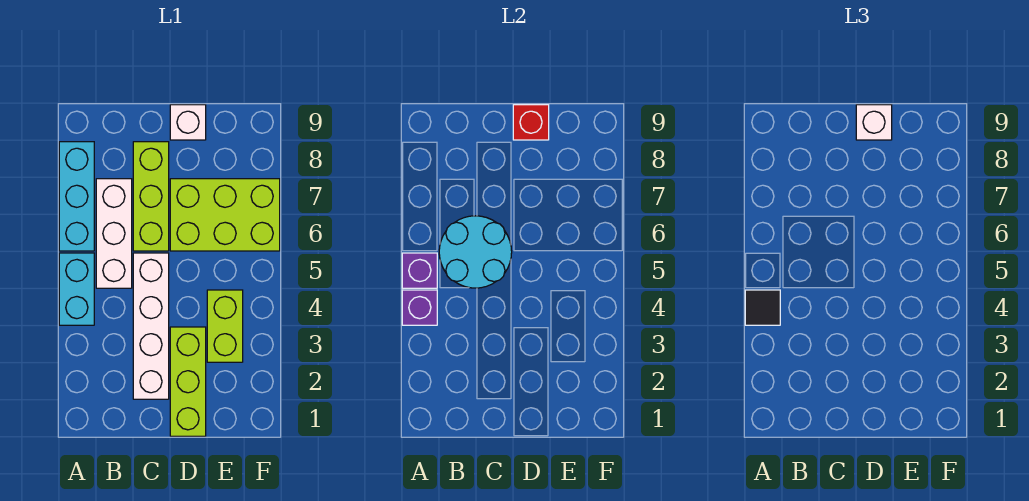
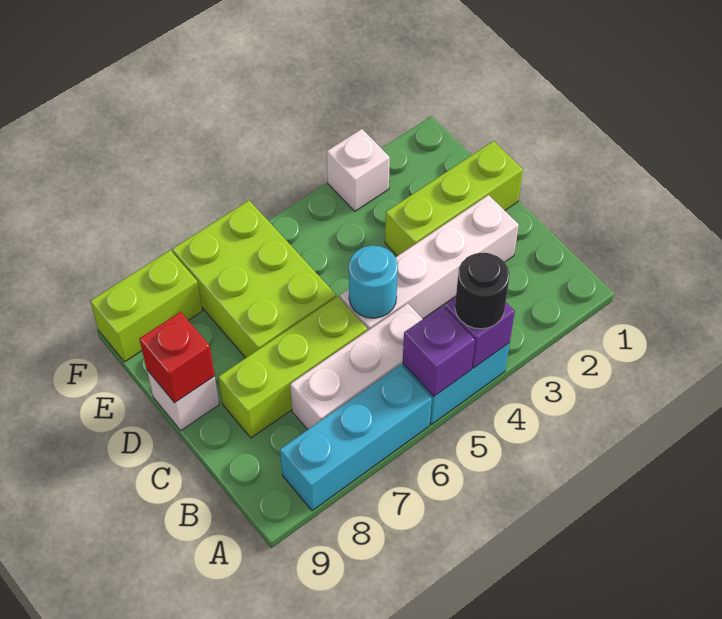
black tile A4 level 3 -> black round brick A4 level 3
cyan round brick B5:C6 level 2 -> cyan round brick C5 level 2
white brick D9 level 3 -> white brick F3 level 1
lime brick E3:E4 level 1 -> lime brick F8:F9 level 1

